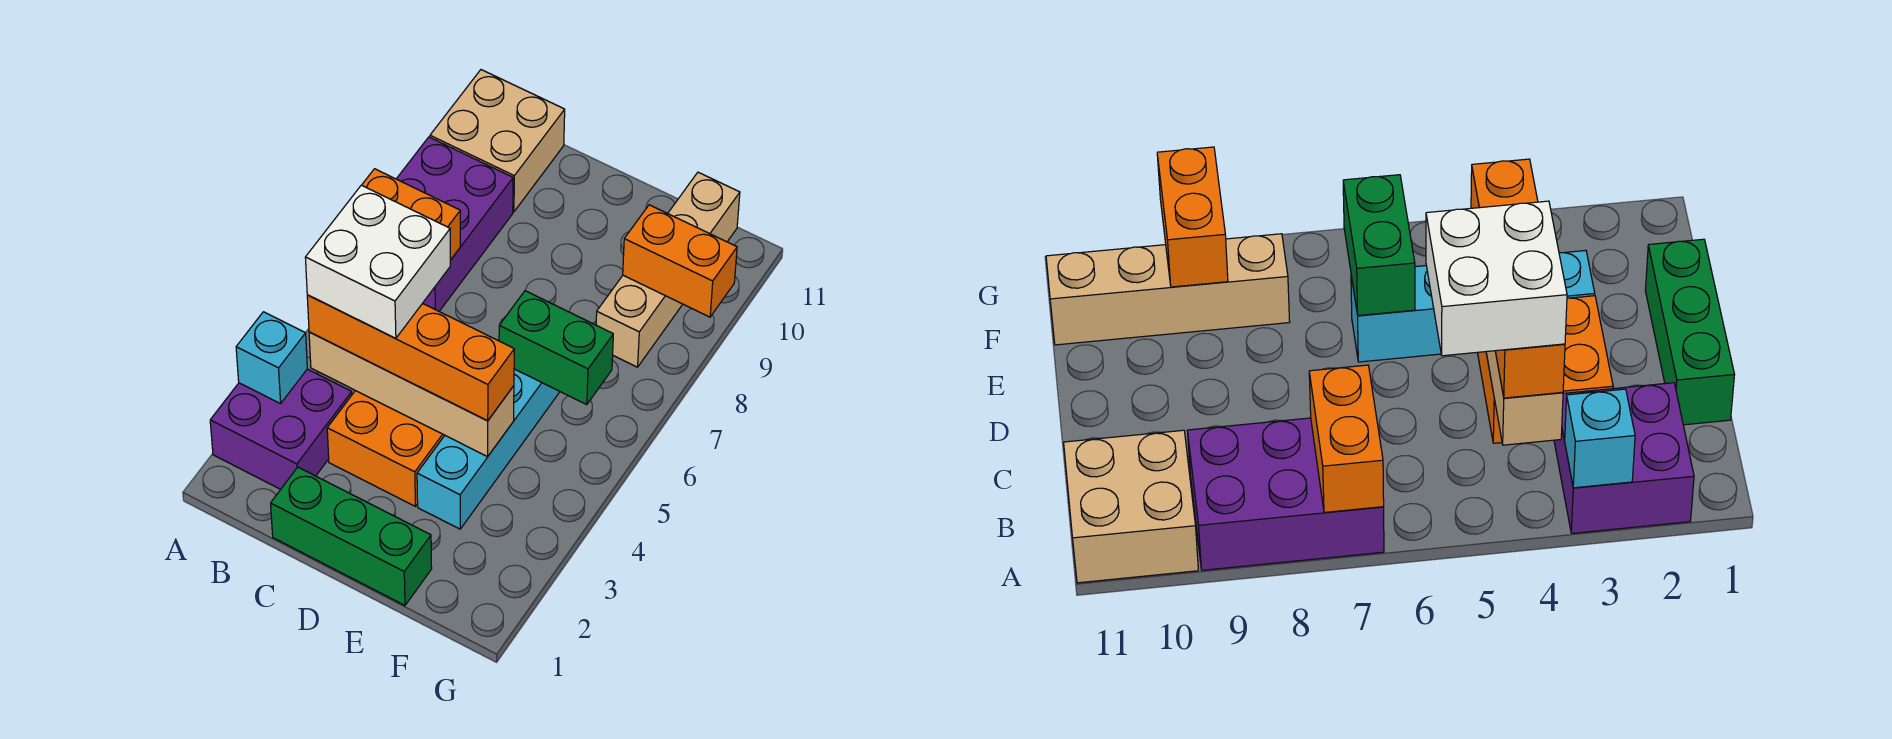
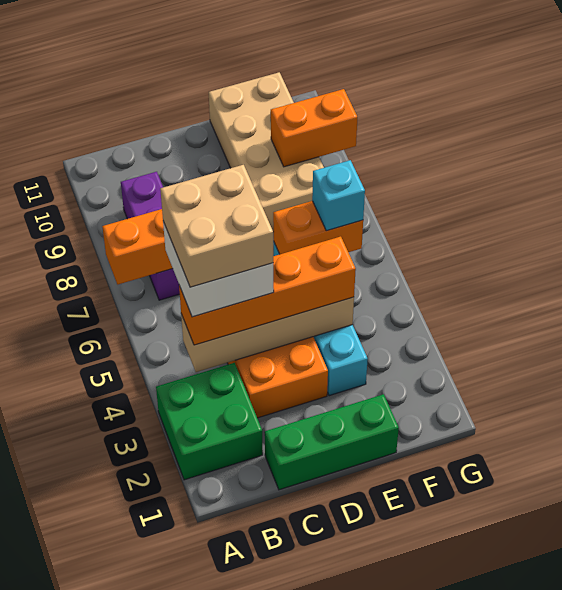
purple brick A2:B3 level 1 -> green brick A2:B3 level 1
cyan brick A3 level 2 -> cyan brick F6 level 3
purple brick A7:B9 level 1 -> purple brick B7:B9 level 1
tan brick A10:B11 level 1 -> tan brick B4:C5 level 5
green brick E6:F6 level 2 -> orange brick E6:F6 level 2
tan brick F8:F11 level 1 -> tan brick E8:F11 level 1

